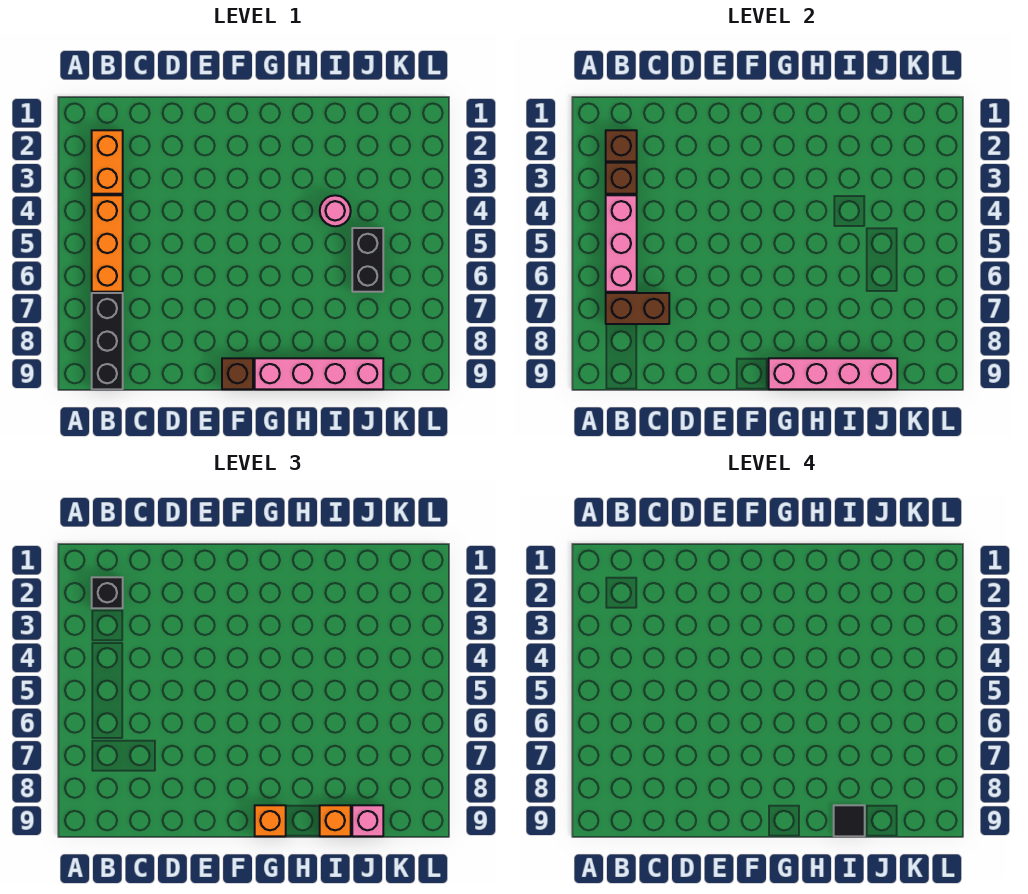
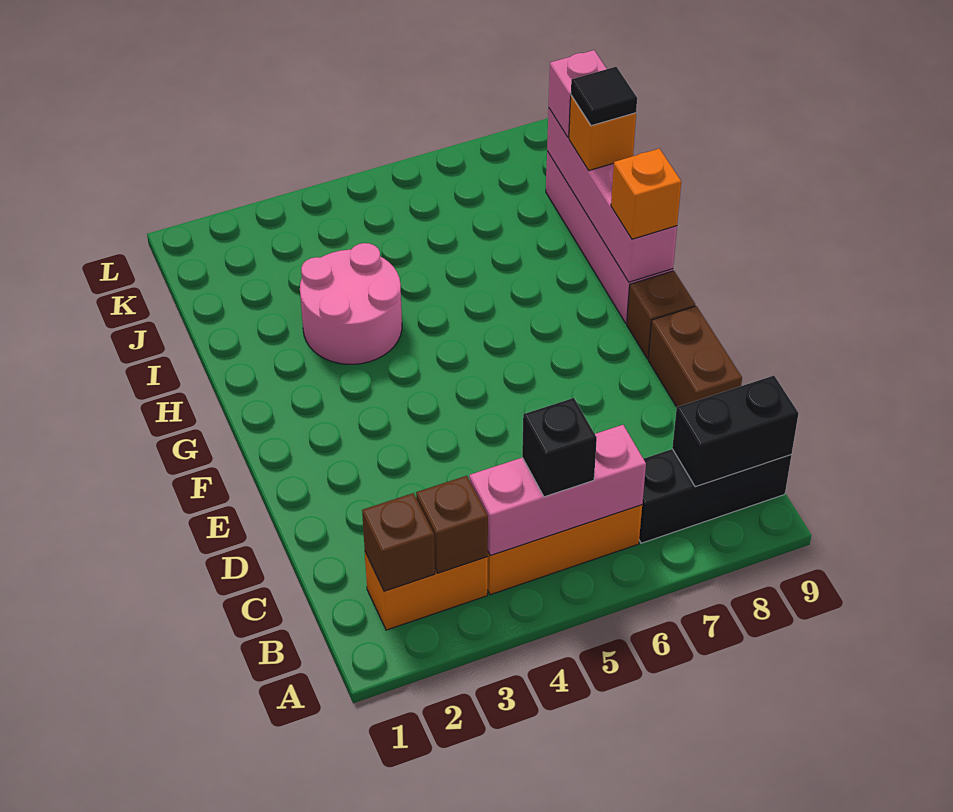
black brick B2 level 3 -> black brick B5 level 3
brown brick B7:C7 level 2 -> brown brick D9:E9 level 1
pink round brick I4 level 1 -> pink round brick H3:I4 level 1
black brick J5:J6 level 1 -> black brick B8:B9 level 2

